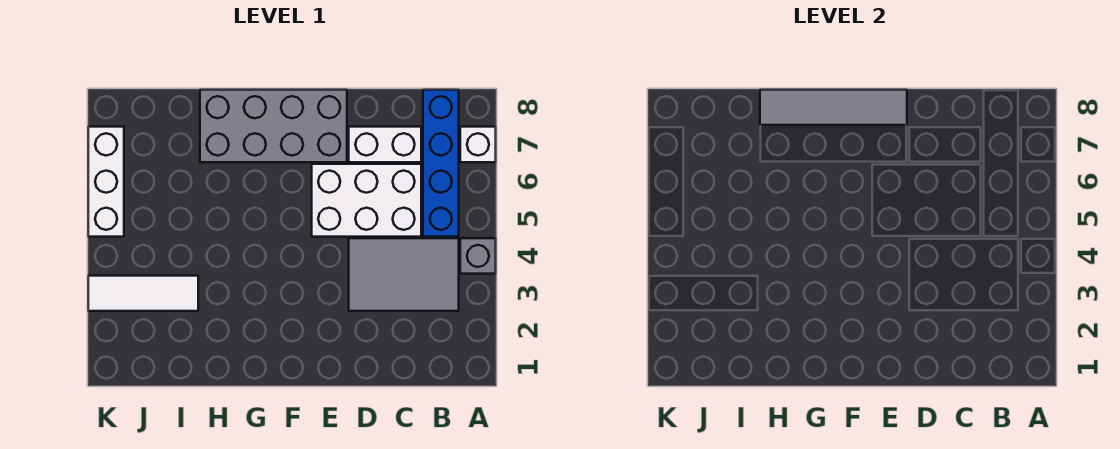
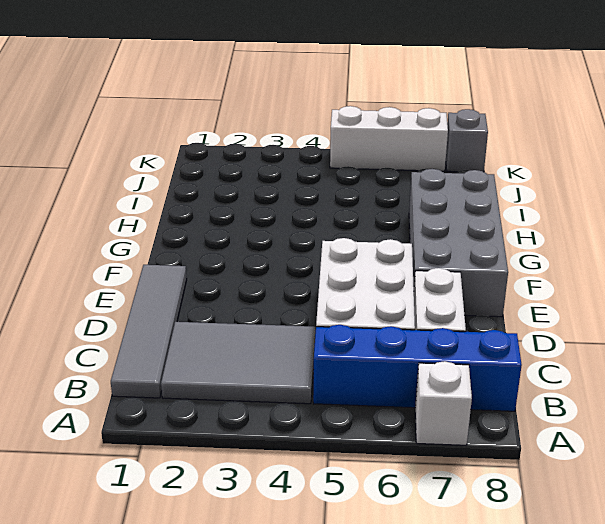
grey brick A4 level 1 -> grey brick K8 level 1
grey tile B3:D4 level 1 -> grey tile B2:C4 level 1
grey tile E8:H8 level 2 -> grey tile B1:E1 level 1
white tile I3:K3 level 1 -> none

